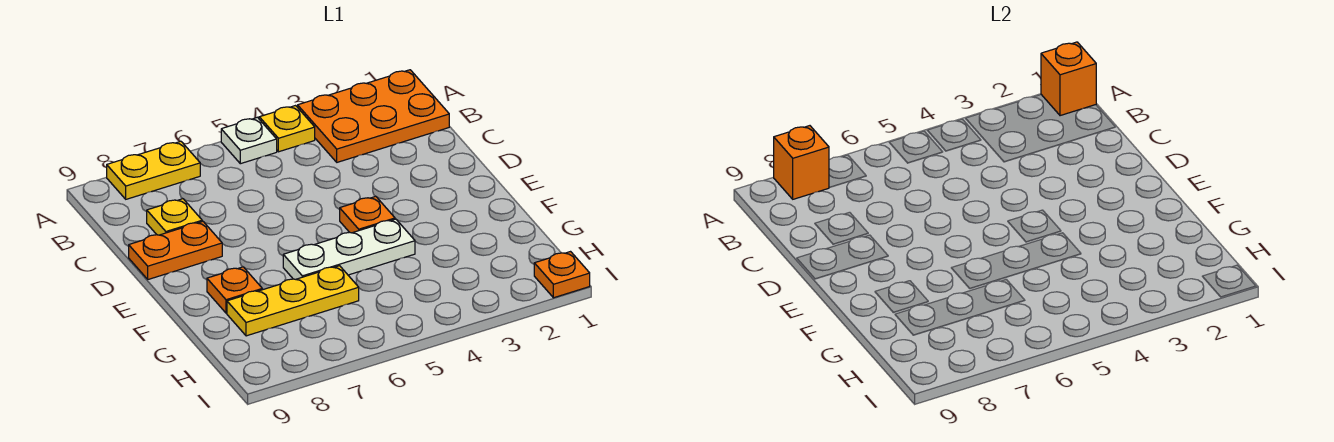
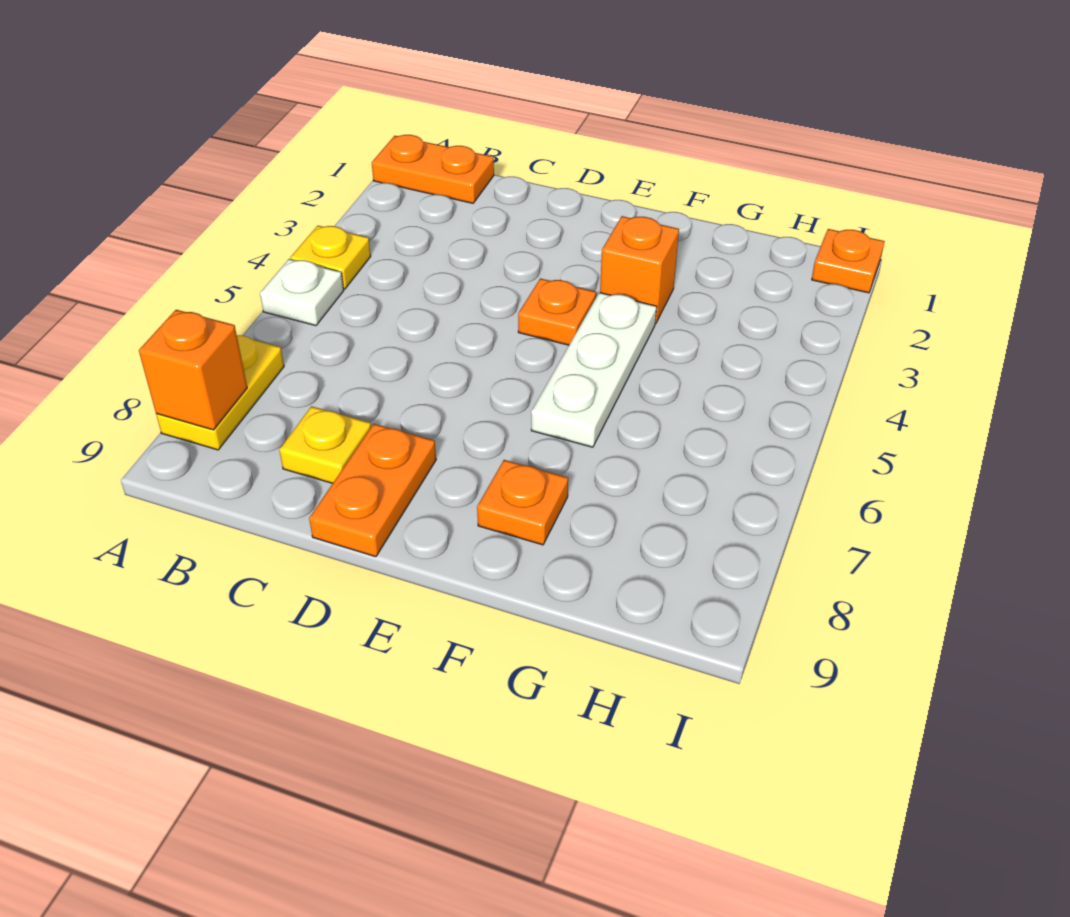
orange plate A1:B3 level 1 -> orange plate A1:B1 level 1
orange brick A1 level 2 -> orange brick F3 level 1
yellow plate G6:G8 level 1 -> none

